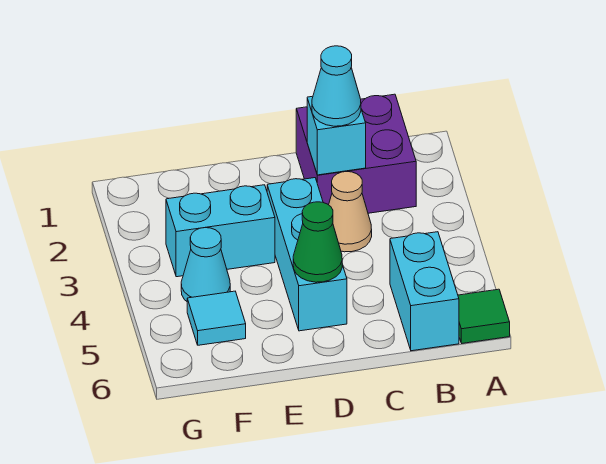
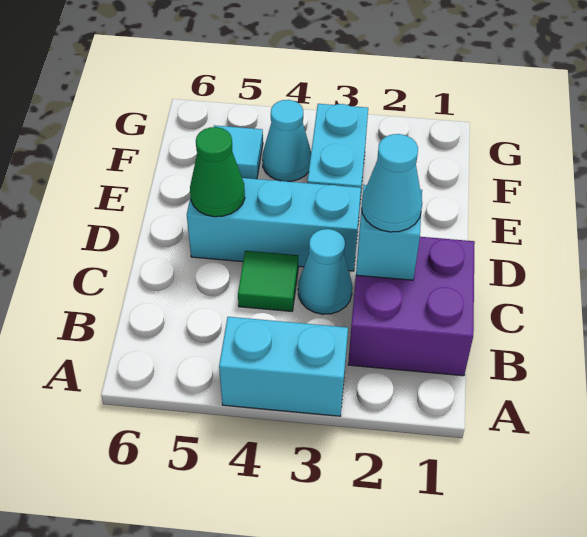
green tile A6 level 1 -> green tile C4 level 1
cyan brick B5:B6 level 1 -> cyan brick A3:A4 level 1
tan cone C3 level 1 -> cyan cone C3 level 1

